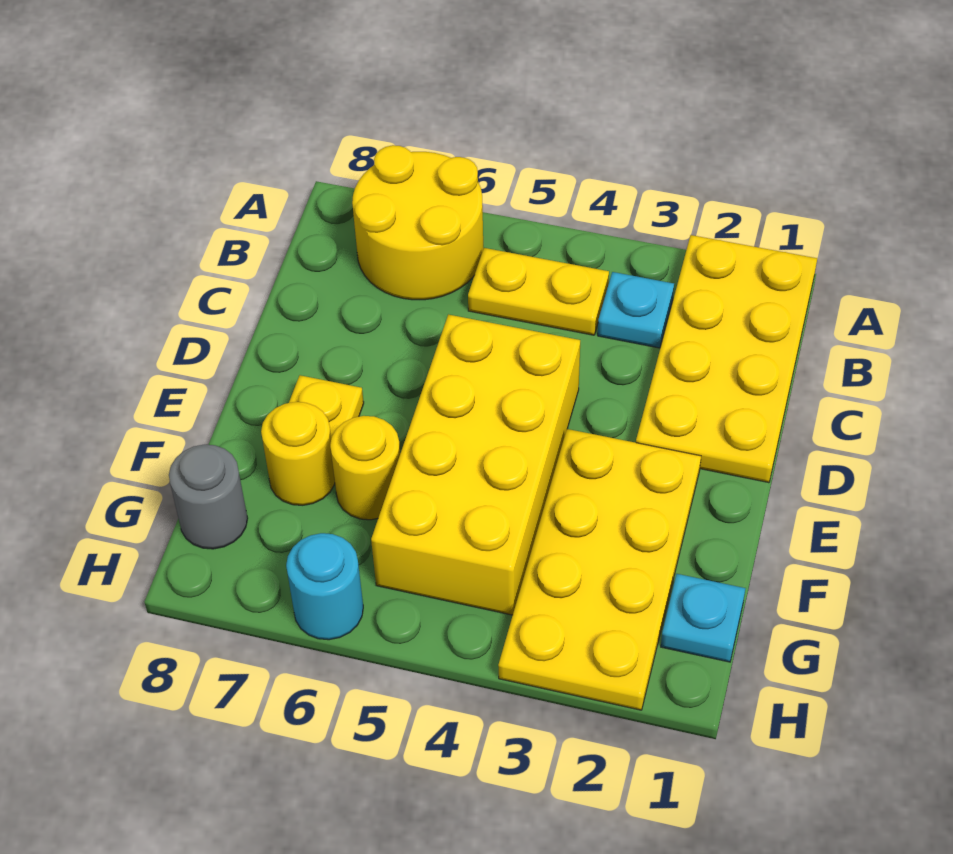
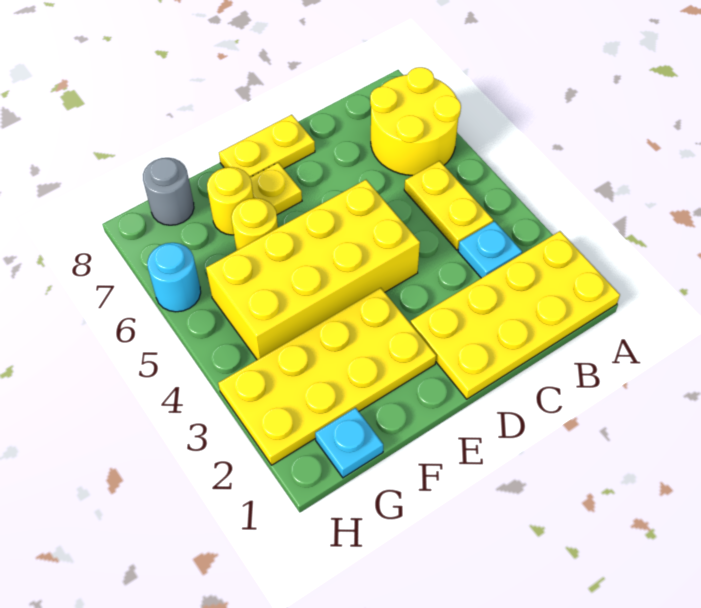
none -> yellow plate D8:E8 level 1

